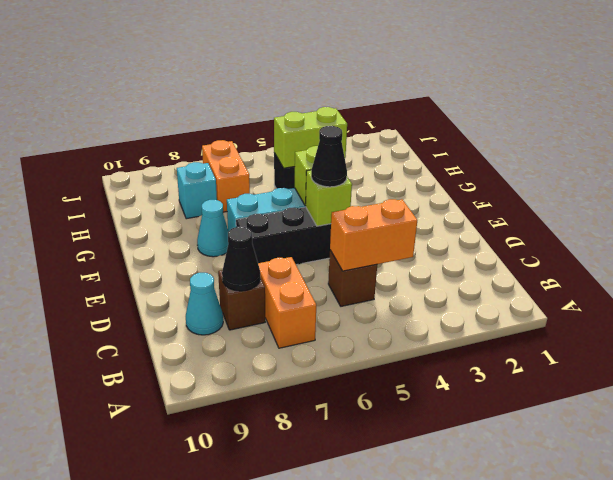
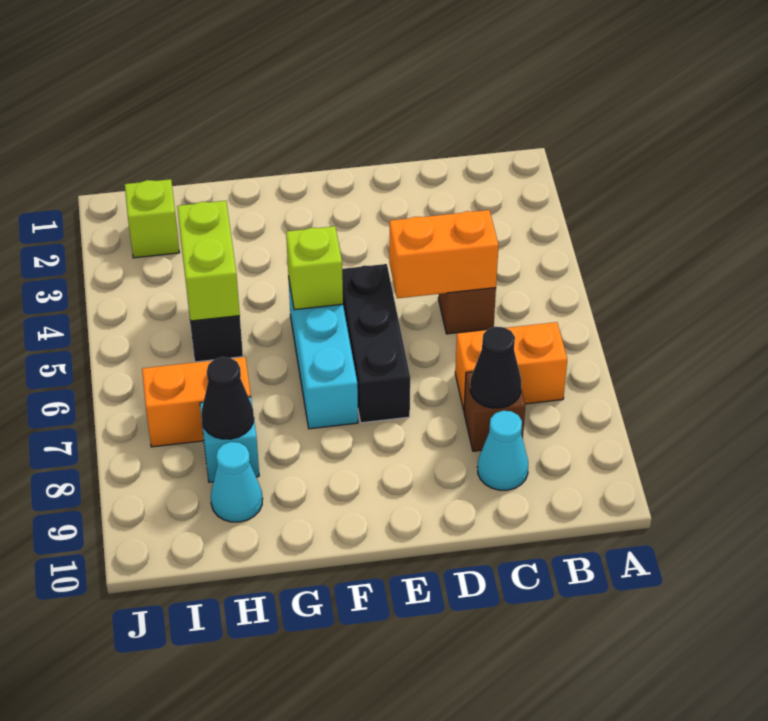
orange brick C4:C5 level 2 -> orange brick C5:D5 level 2
lime brick E5 level 2 -> lime brick I2 level 1
black cone E5 level 3 -> black cone H8 level 2
cyan cone F8 level 1 -> cyan cone H9 level 1

